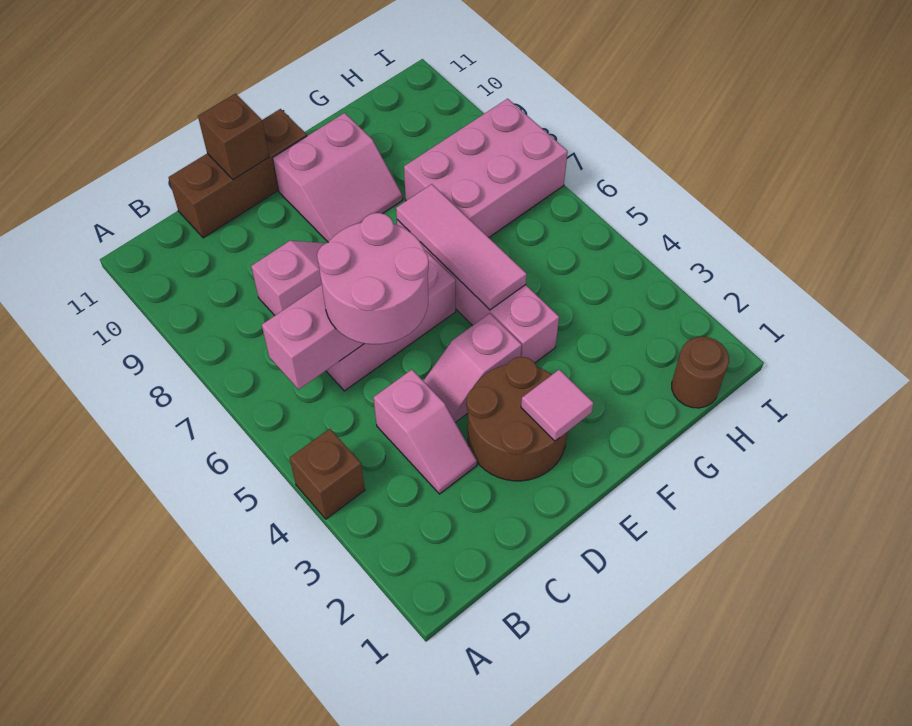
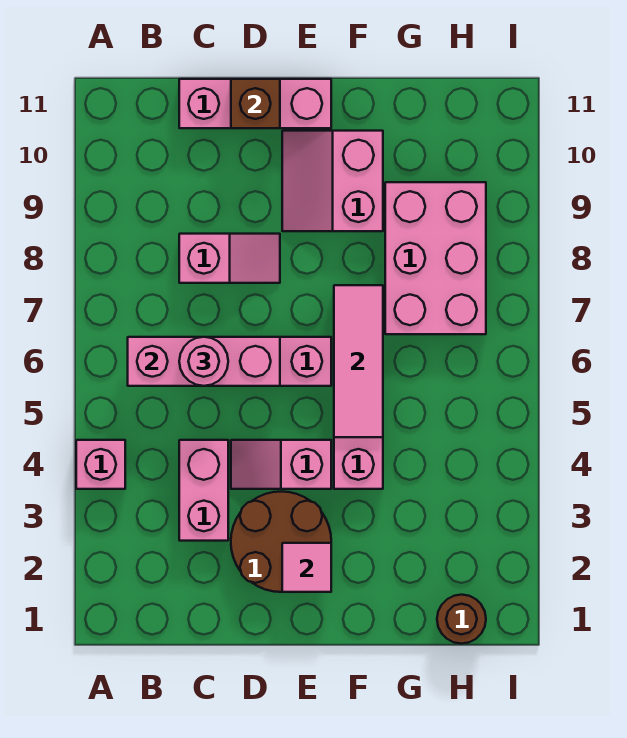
brown brick A4 level 1 -> pink brick A4 level 1
pink slope C3:C4 level 1 top 4 -> pink brick C3:C4 level 1
pink round brick C5:D6 level 3 -> pink round brick C6 level 3
brown brick C11:E11 level 1 -> pink brick C11:E11 level 1
pink slope E9:F10 level 1 top 10 -> pink slope E9:F10 level 1 top F
pink brick G7:I8 level 1 -> pink brick G7:H9 level 1

